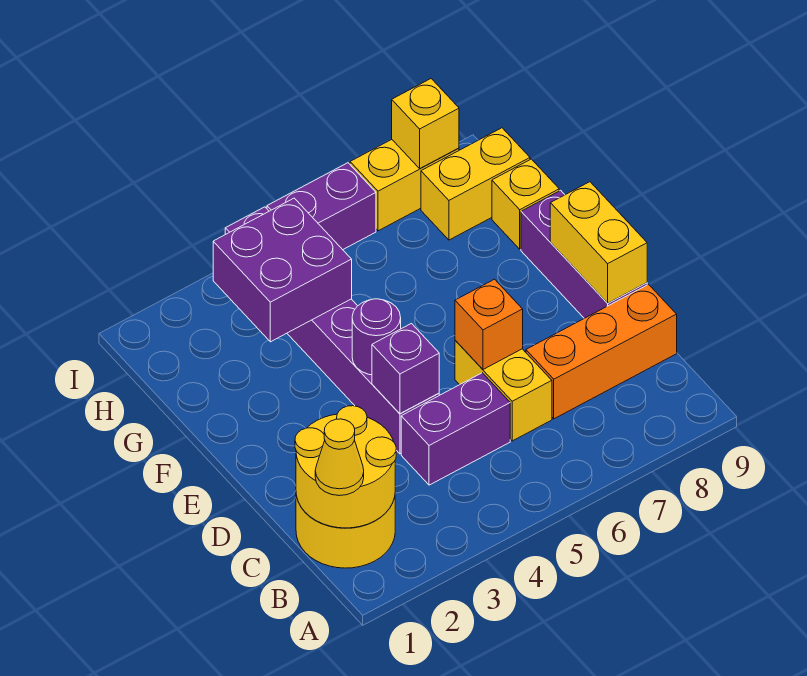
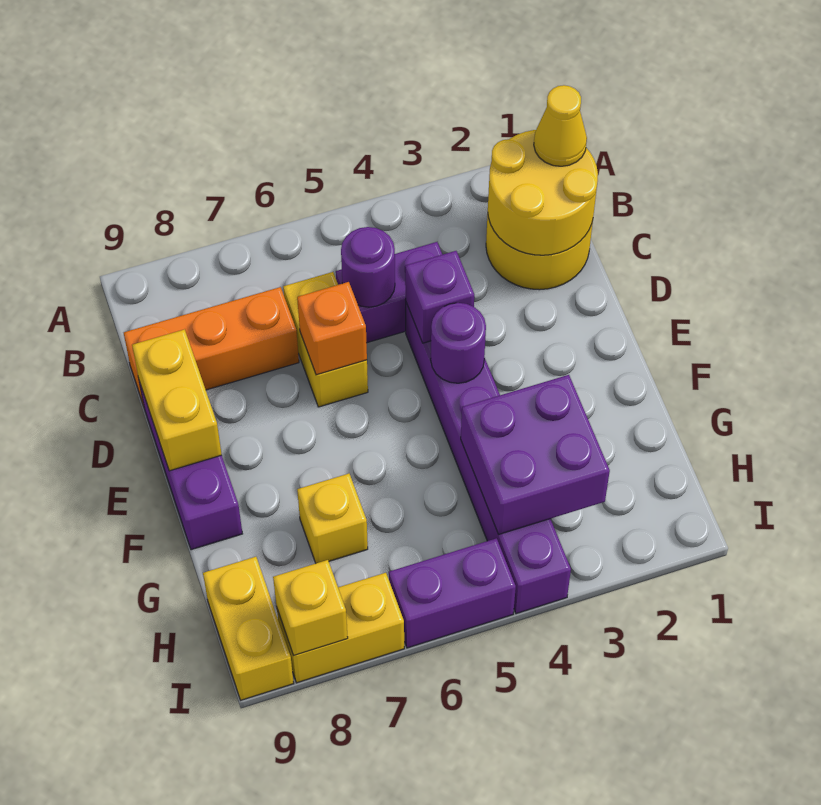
none -> purple round brick C5 level 2
yellow brick G9 level 1 -> yellow brick G7 level 1
yellow brick H8:H9 level 1 -> yellow brick H9:I9 level 1

